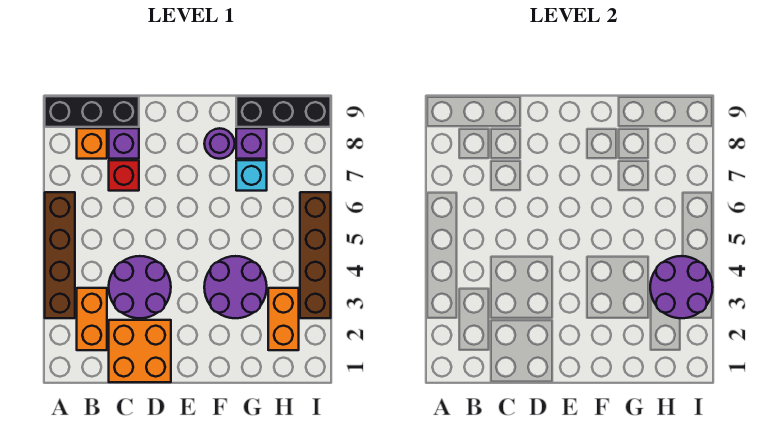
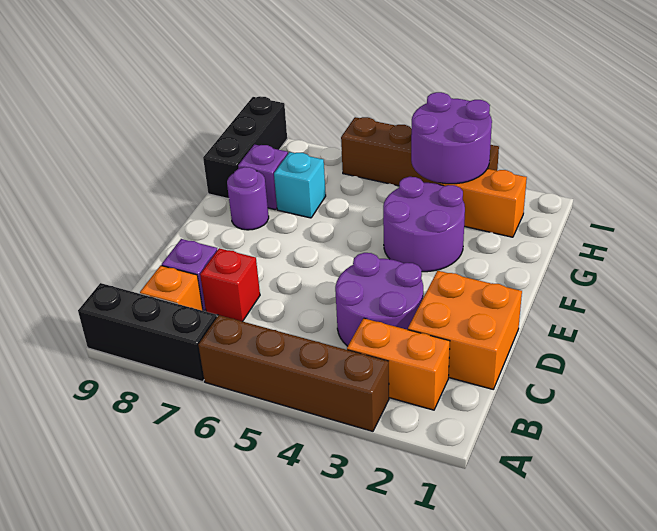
black brick A9:C9 level 1 -> black brick A7:A9 level 1

